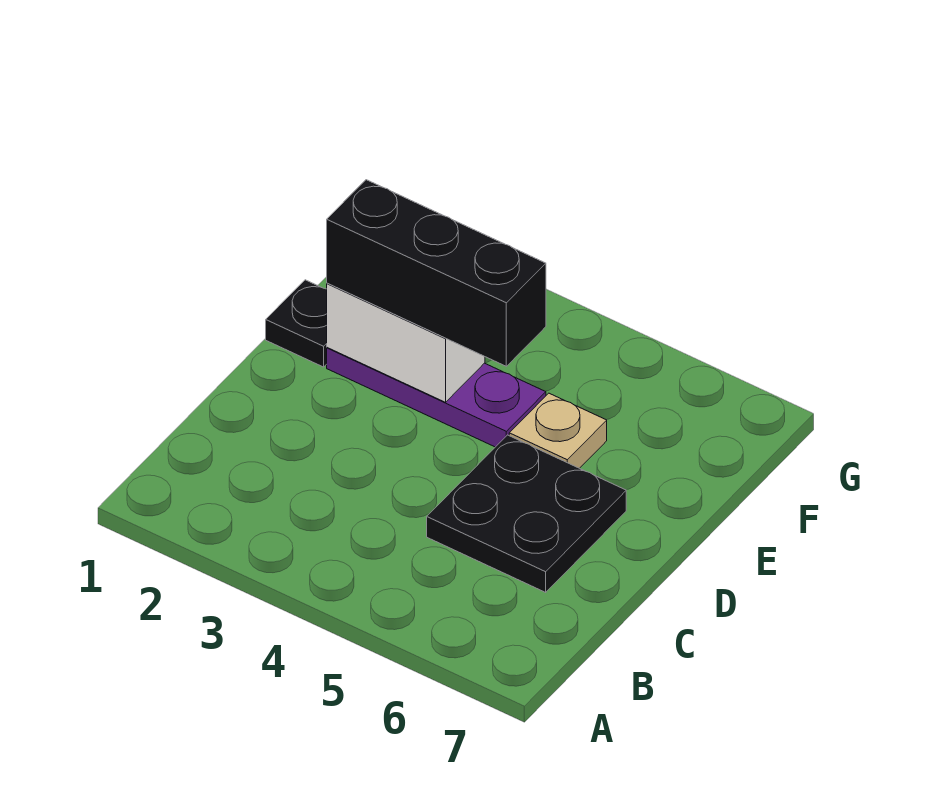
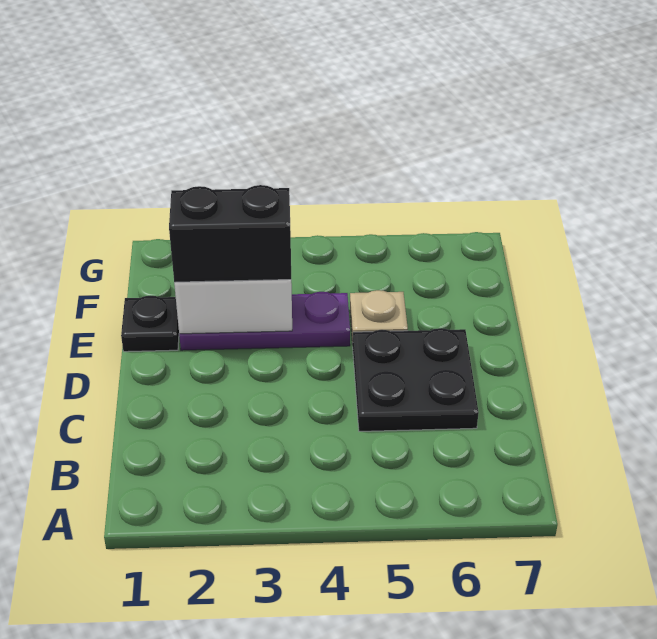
black brick E2:E4 level 3 -> black brick E2:E3 level 3

